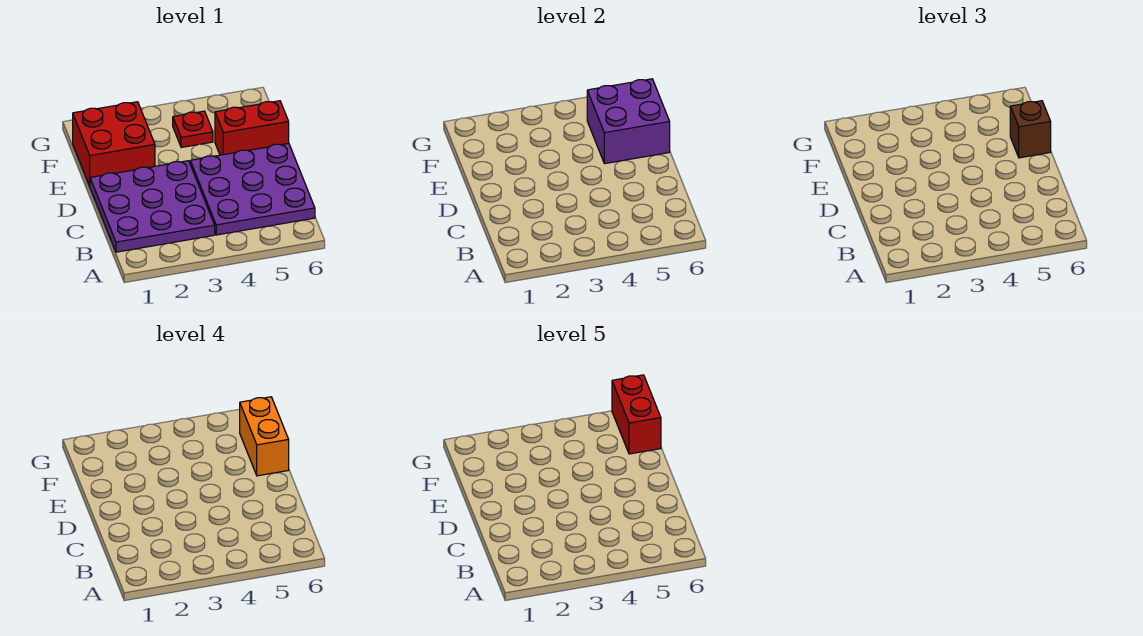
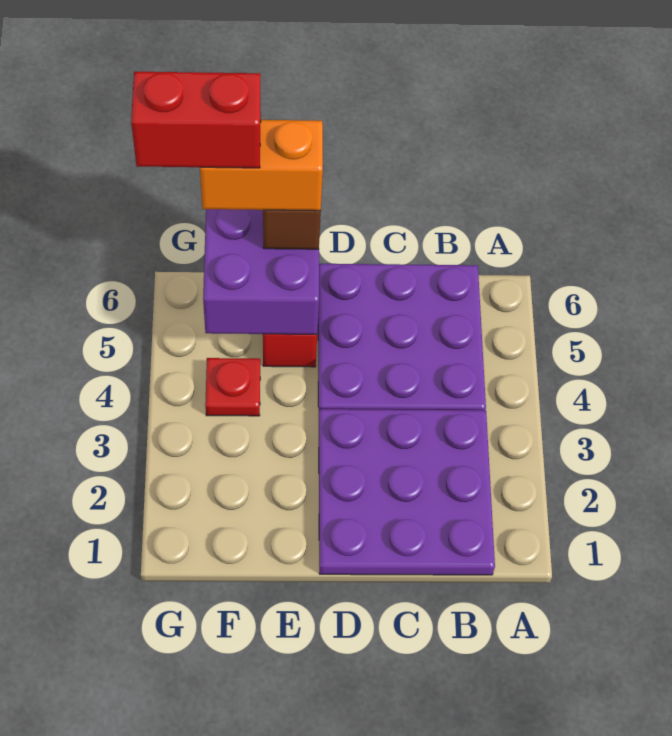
red brick E1:F2 level 1 -> none

